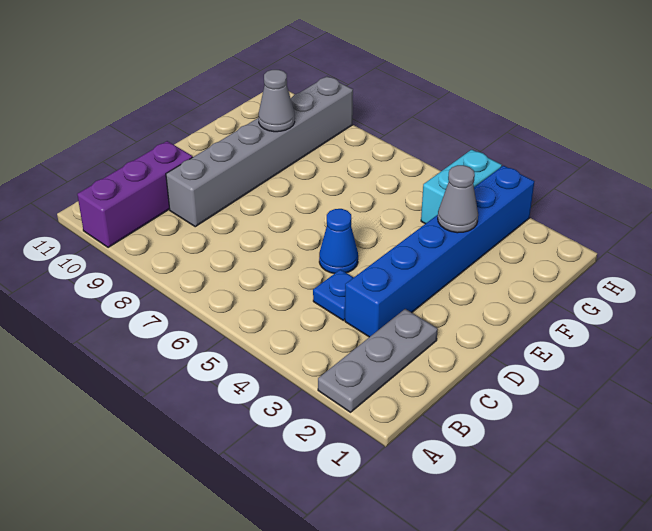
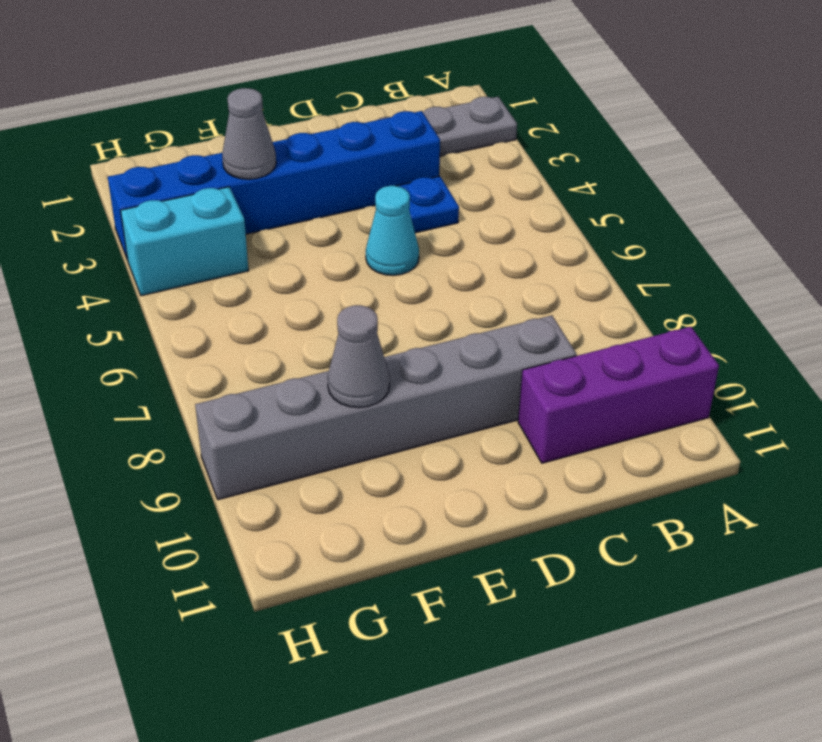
blue cone D5 level 1 -> cyan cone D5 level 1

